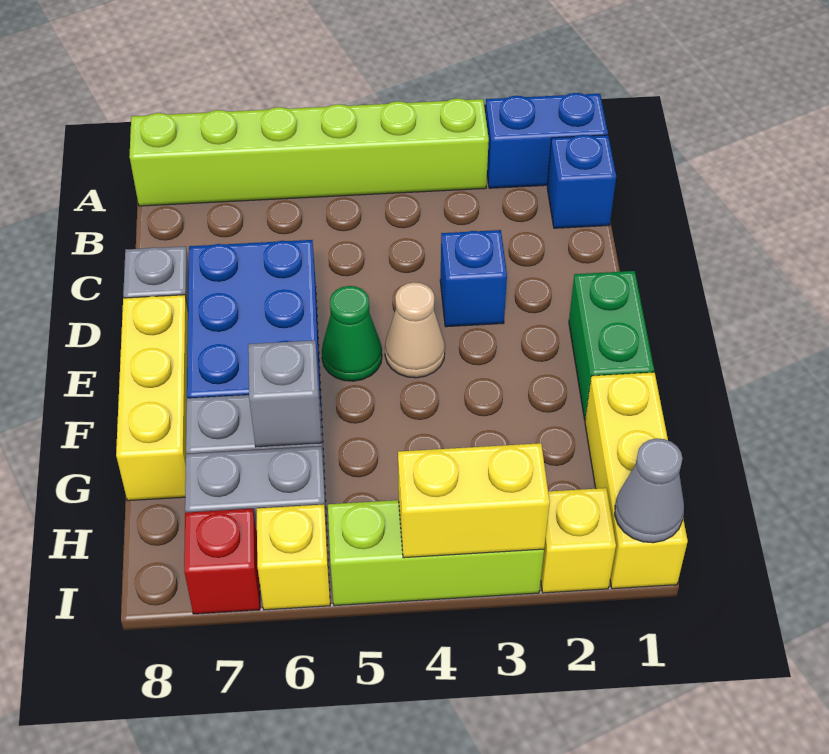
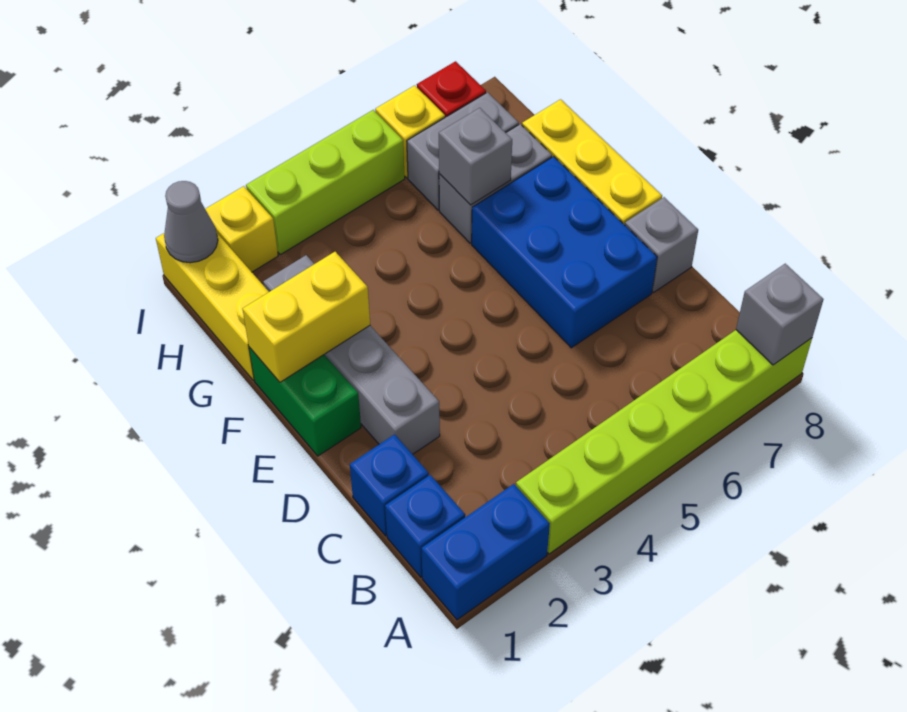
none -> grey brick A8 level 2
none -> grey brick D2:G2 level 1
blue brick D3 level 1 -> blue brick C1 level 1
tan cone E4 level 1 -> none
green cone E5 level 1 -> none
yellow brick I3:I4 level 2 -> yellow brick F1:F2 level 2

